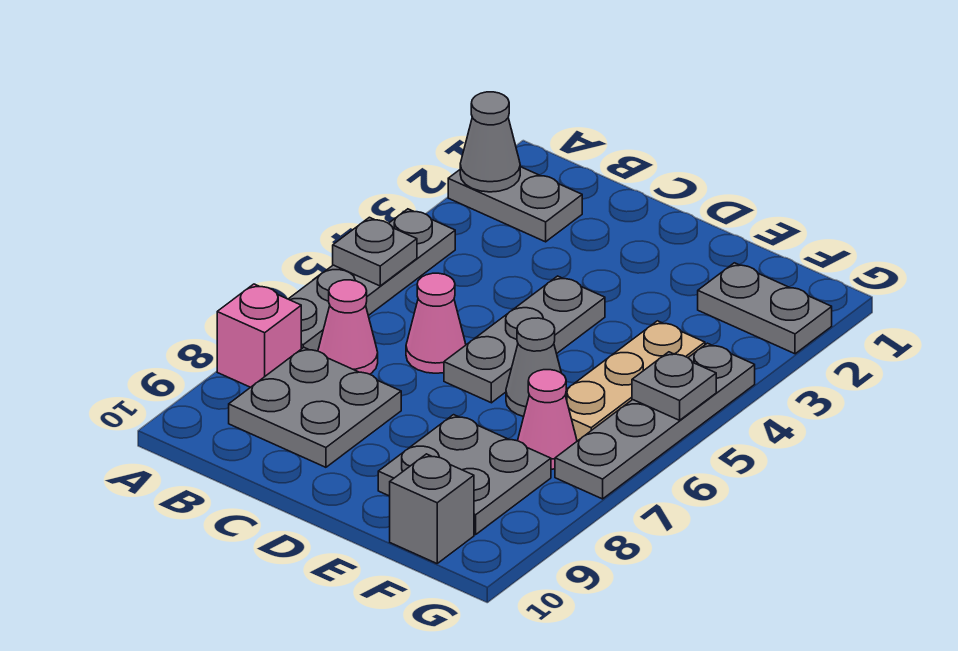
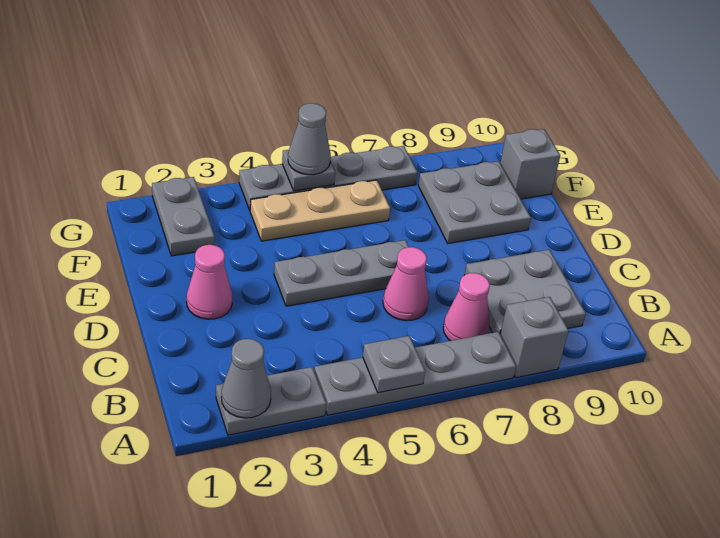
grey plate A2:B2 level 1 -> grey plate A2:A3 level 1
pink brick A8 level 1 -> grey brick A8 level 1
grey cone E6 level 1 -> grey cone G5 level 3
pink cone F7 level 1 -> pink cone D2 level 1

